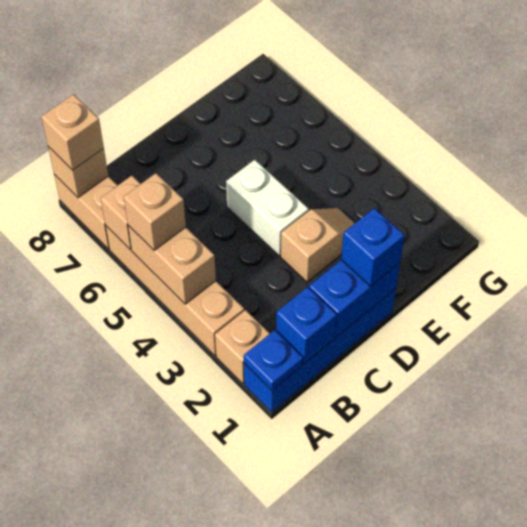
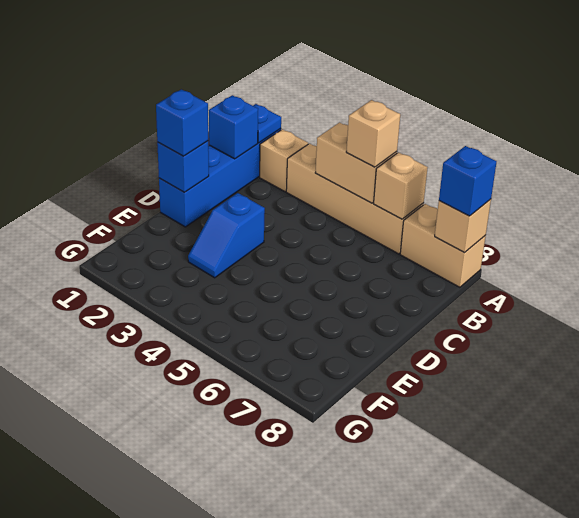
tan brick A8 level 3 -> blue brick A8 level 3
blue brick C1:D1 level 2 -> blue brick D1 level 2
tan slope D3:E3 level 1 top D -> blue slope D3:E3 level 1 top D
white brick D4:D5 level 1 -> none

